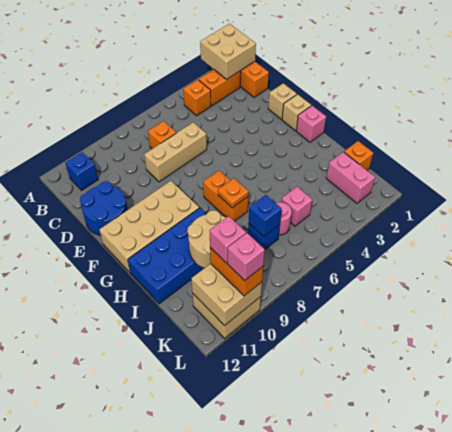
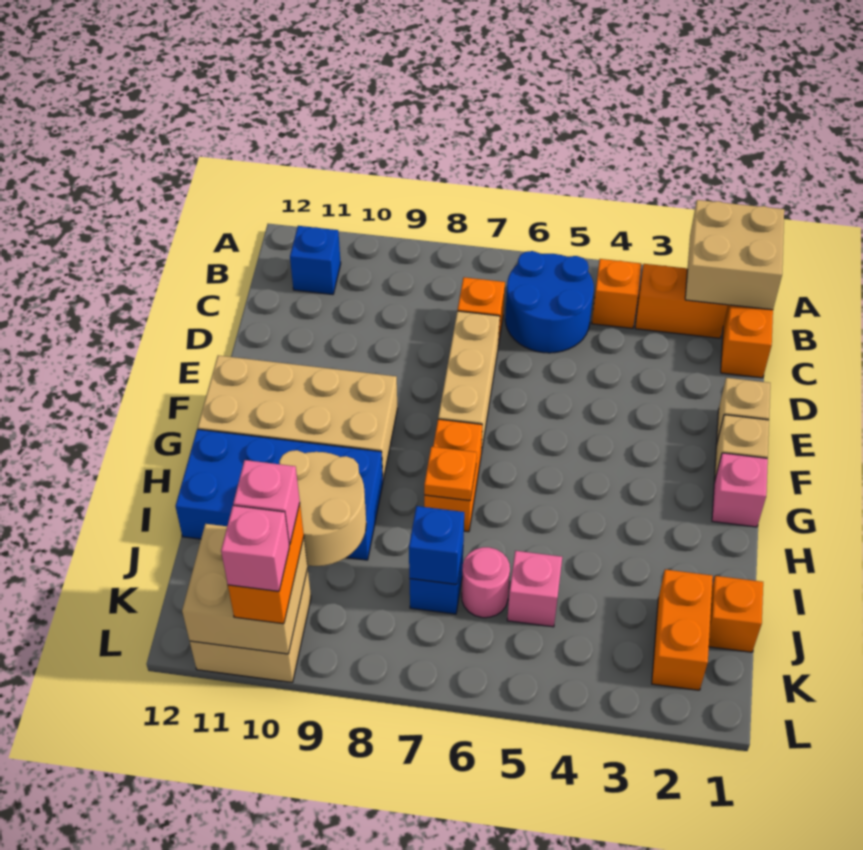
tan brick D6:D8 level 1 -> tan brick D7:F7 level 1
blue round brick D11:E12 level 1 -> blue round brick B5:C6 level 1
pink brick J2:K2 level 1 -> orange brick J2:K2 level 1

